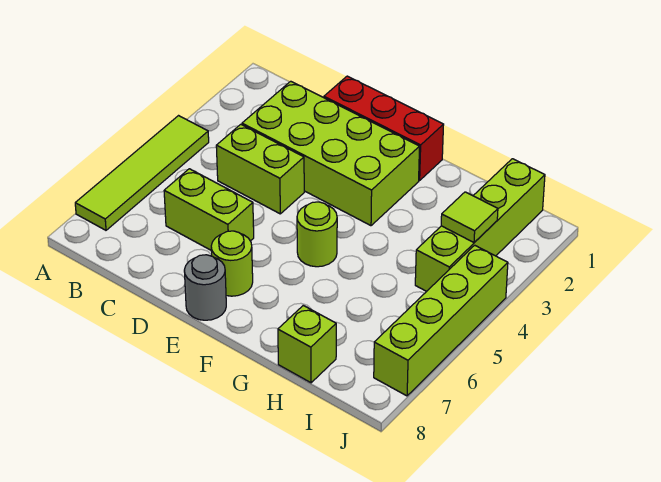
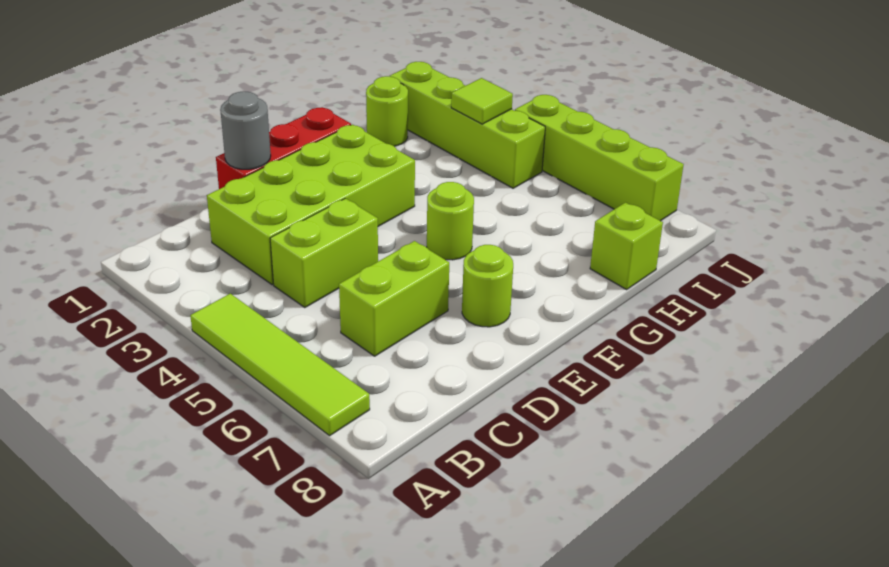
grey round brick E8 level 1 -> grey round brick D1 level 2
none -> lime round brick H1 level 1

